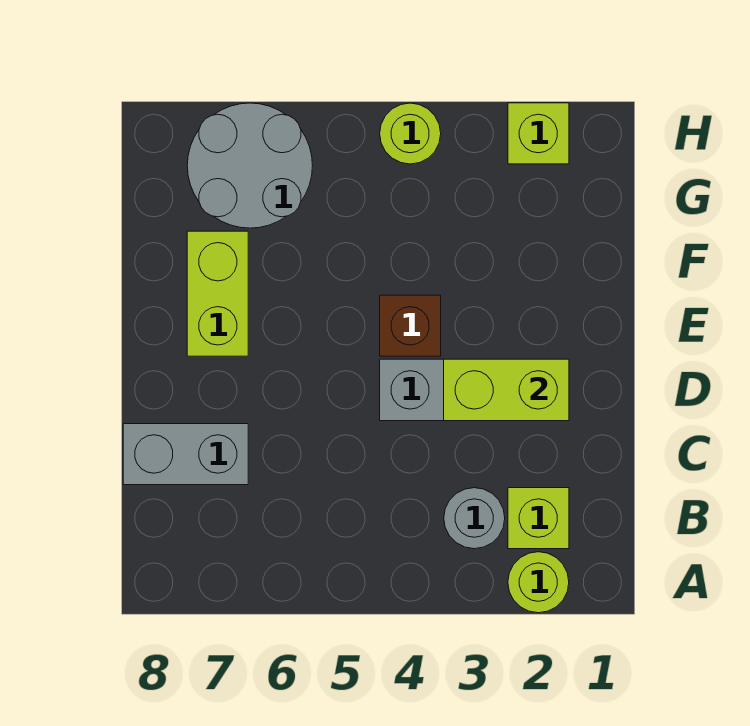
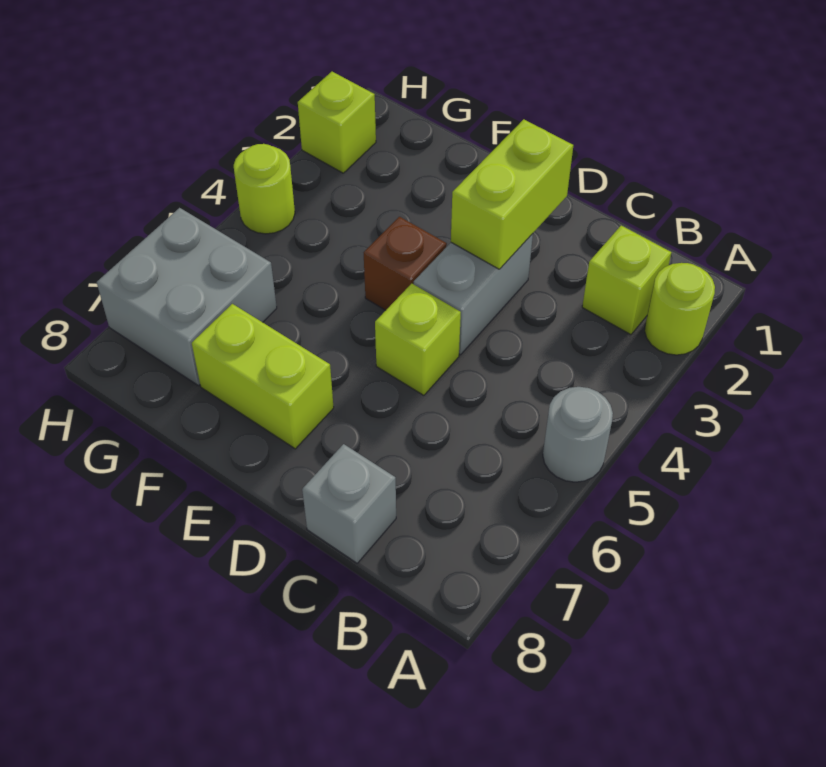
grey round brick B3 level 1 -> grey round brick A5 level 1
grey brick C7:C8 level 1 -> grey brick C8 level 1
none -> lime brick D5 level 1
grey round brick G6:H7 level 1 -> grey brick G6:H7 level 1

